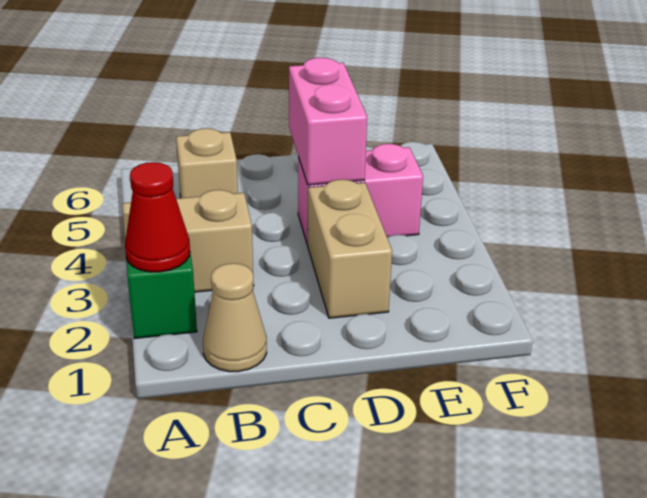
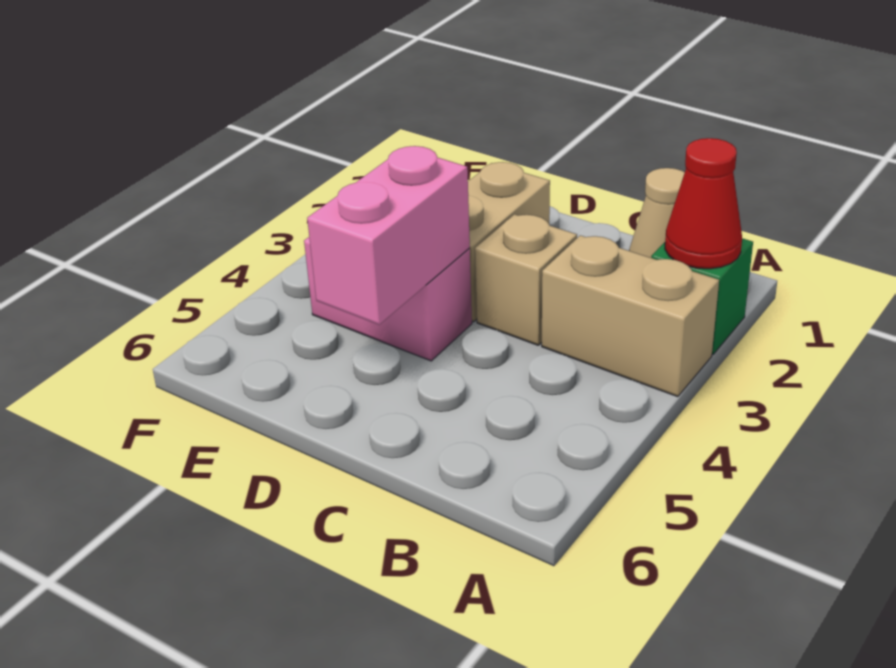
tan brick B5 level 1 -> tan brick C3 level 1

